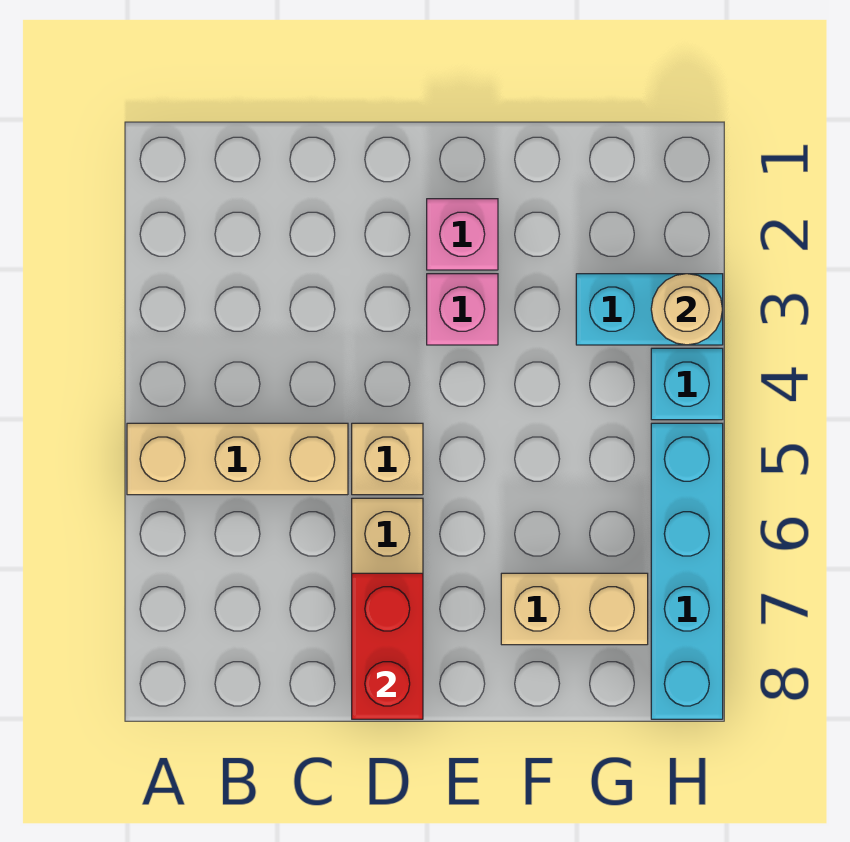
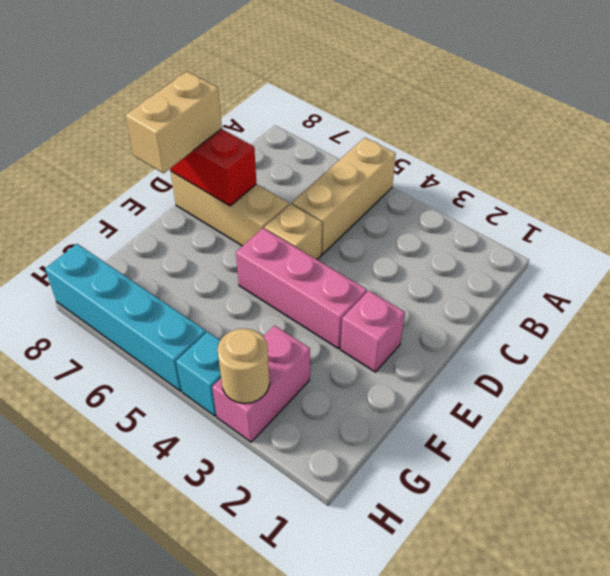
pink brick E3 level 1 -> pink brick E3:E5 level 1
tan brick F7:G7 level 1 -> tan brick D8:E8 level 3
cyan brick G3:H3 level 1 -> pink brick G3:H3 level 1

